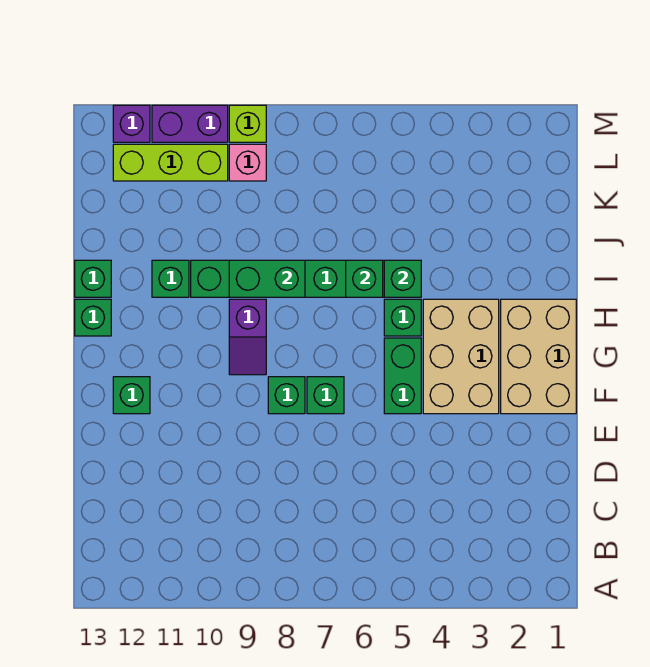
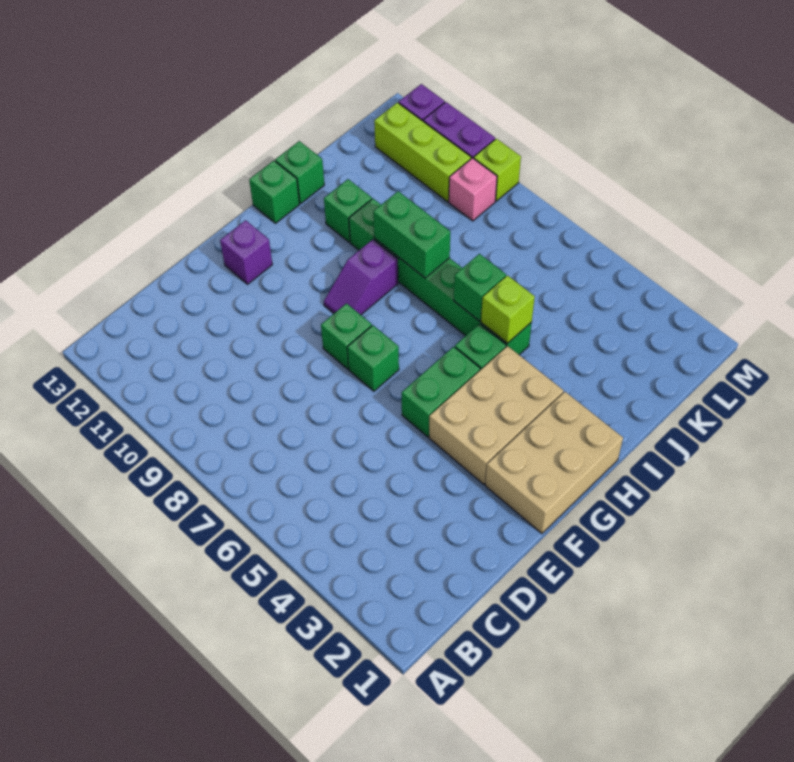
green brick F12 level 1 -> purple brick F12 level 1
green brick I5 level 2 -> lime brick I5 level 2

